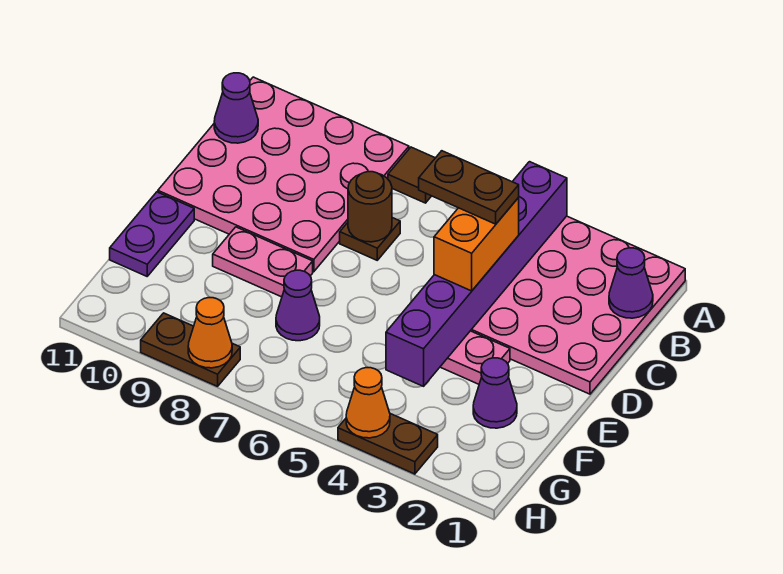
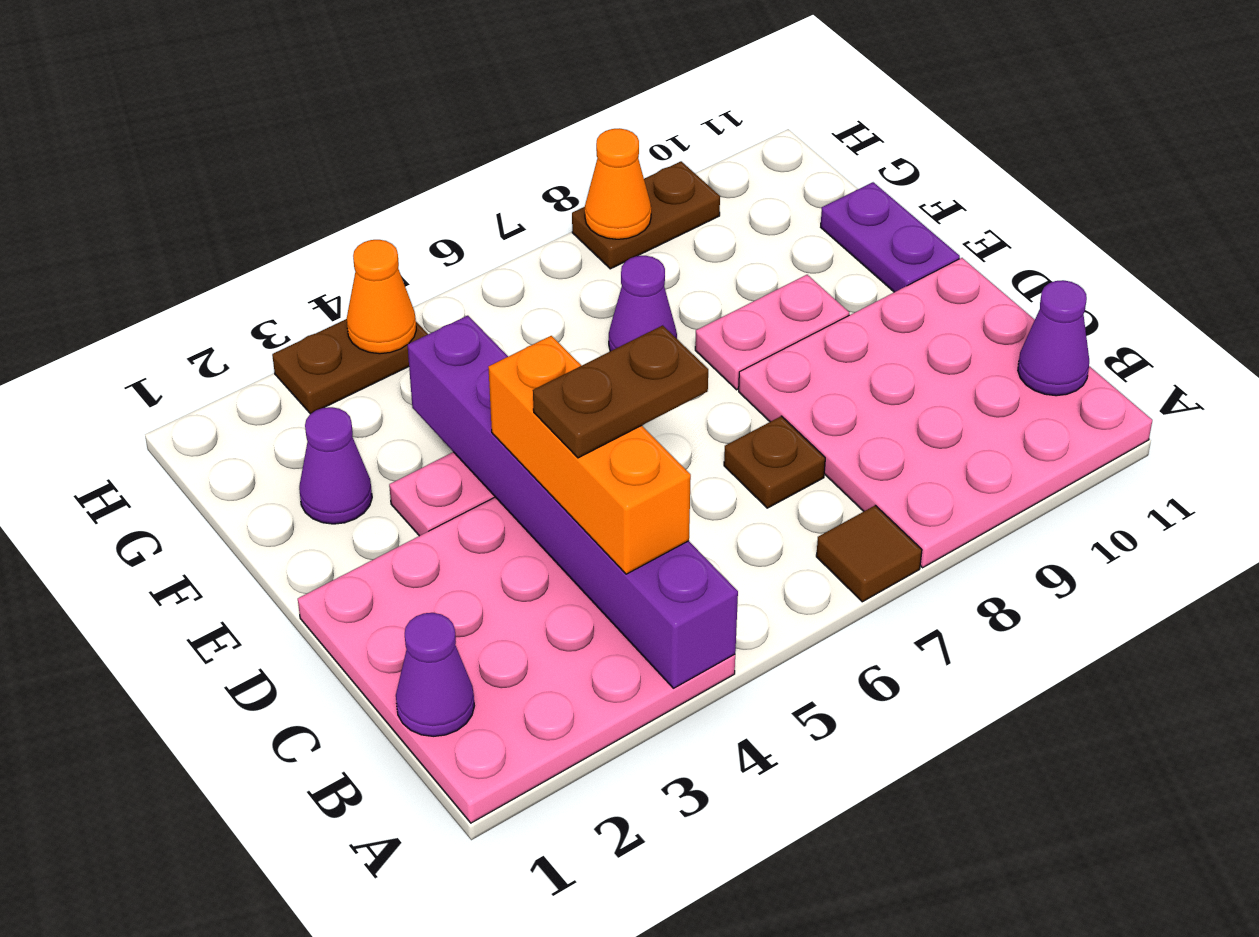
orange brick C4:D4 level 3 -> orange brick B4:D4 level 3
brown round brick C7 level 2 -> none

